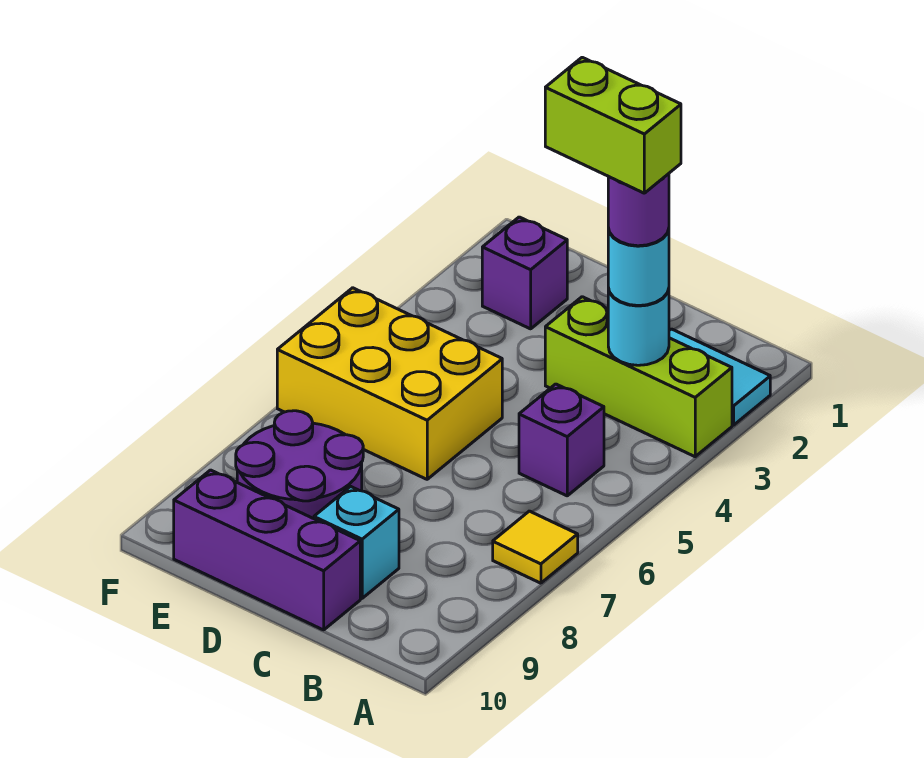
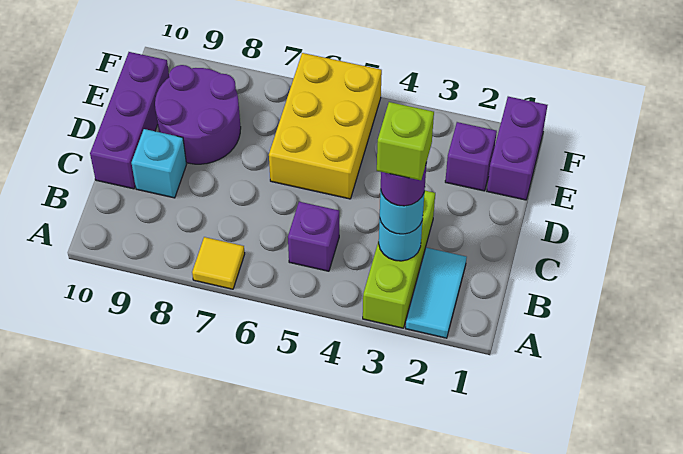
lime brick B3:C3 level 5 -> lime brick B3 level 5
none -> purple brick E1:F1 level 1

